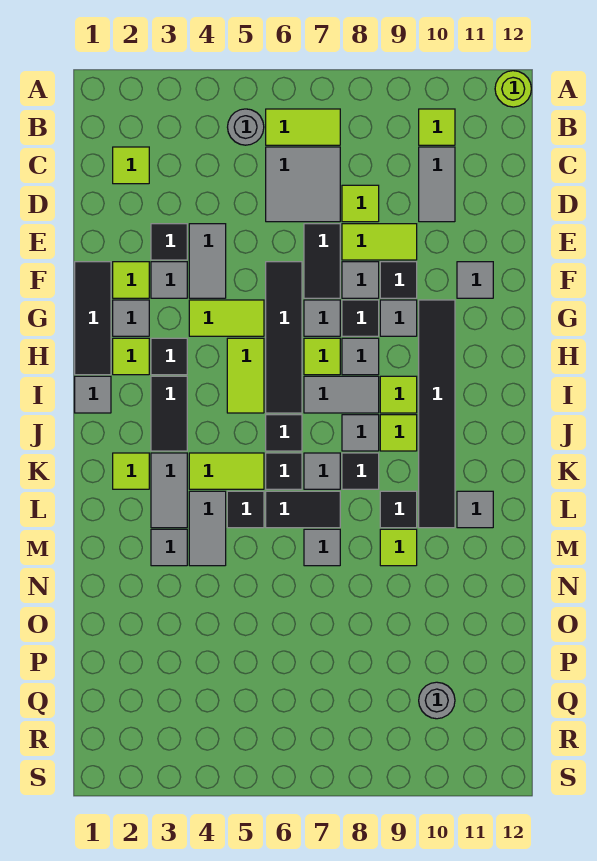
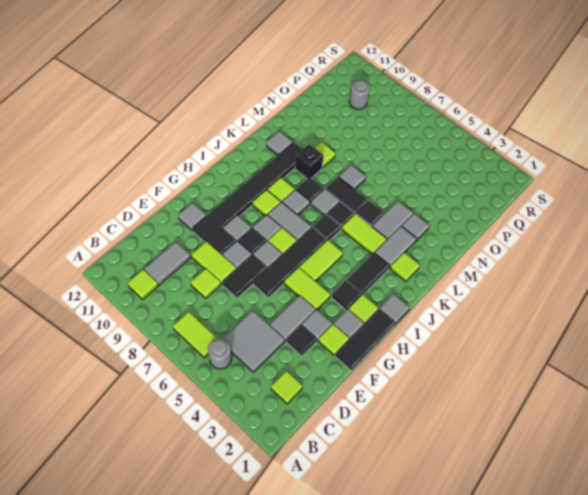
lime round brick A12 level 1 -> none
grey tile C6:D7 level 1 -> grey tile C4:D5 level 1
black tile F9 level 1 -> black tile F9:F10 level 1
black tile L9 level 1 -> black brick L9 level 1

